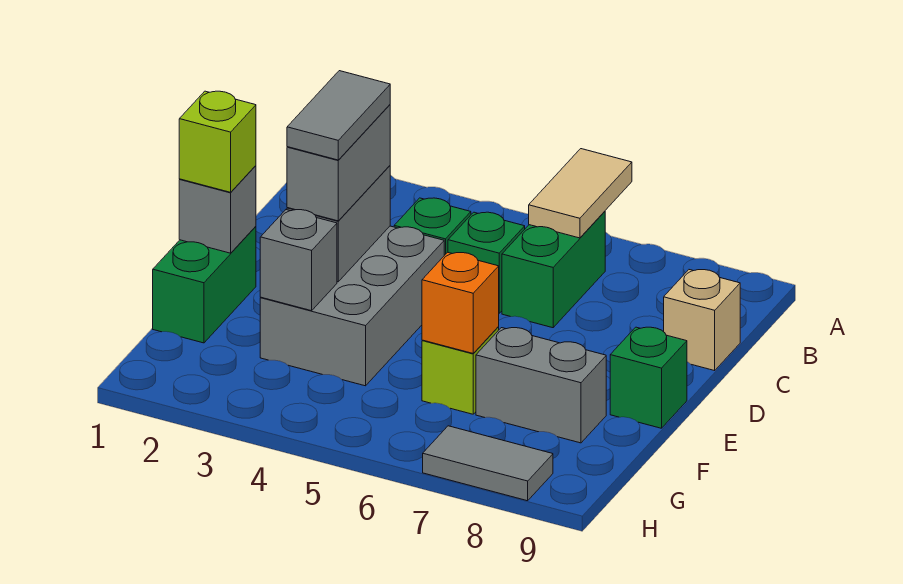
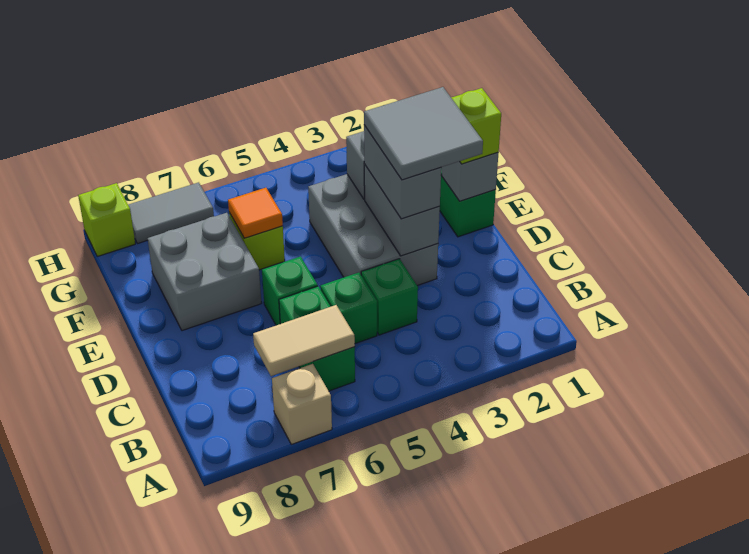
tan tile A6:B6 level 2 -> tan tile B6:B7 level 2
tan brick C9 level 1 -> tan brick A7 level 1
grey tile D3:E3 level 4 -> grey tile D2:E3 level 4
green brick E9 level 1 -> green brick D6 level 1
orange brick F6 level 2 -> orange tile F6 level 2
grey brick F7:F8 level 1 -> grey brick E7:F8 level 1
none -> lime brick H9 level 1

